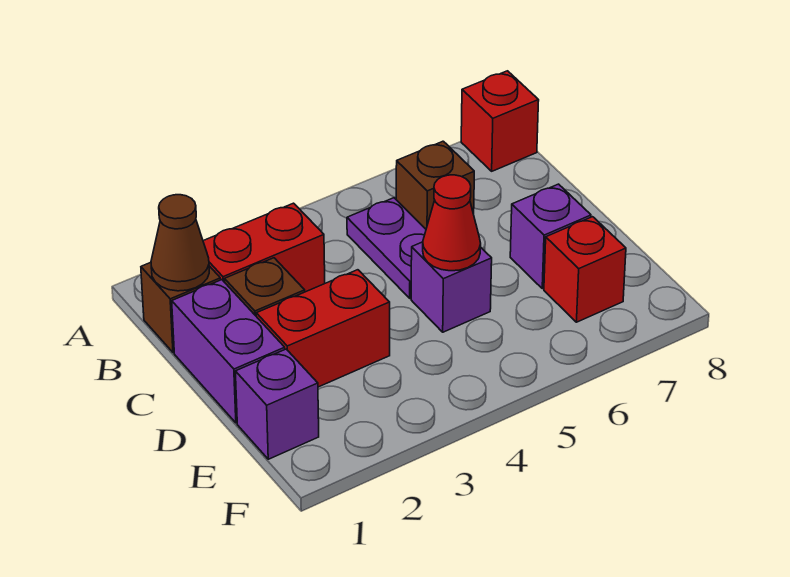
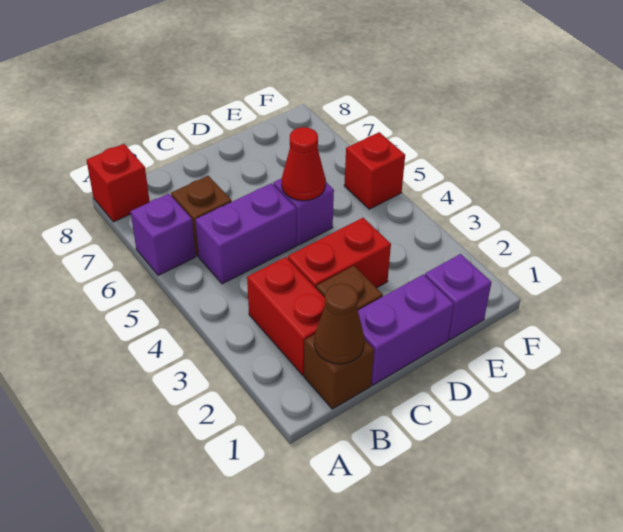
purple plate B5:C5 level 1 -> purple brick B5:C5 level 1
red brick D2:D3 level 1 -> red brick C3:D3 level 1
purple brick D7 level 1 -> purple brick A6 level 1
red brick E7 level 1 -> red brick F5 level 1

